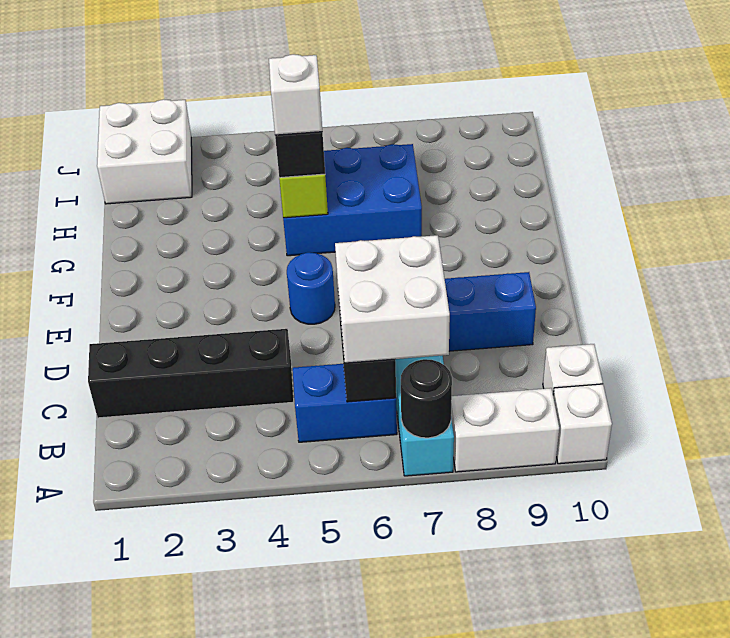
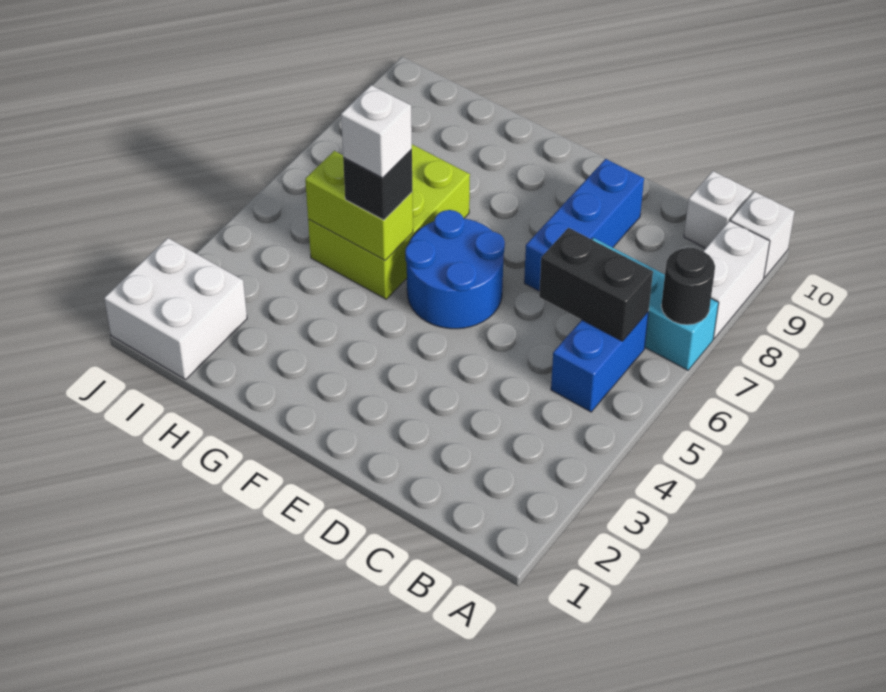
white brick B6:C7 level 3 -> none
black brick C1:C4 level 1 -> none
blue round brick E5 level 1 -> blue round brick E5:F6 level 1
blue brick G5:H7 level 1 -> lime brick G5:H7 level 1

